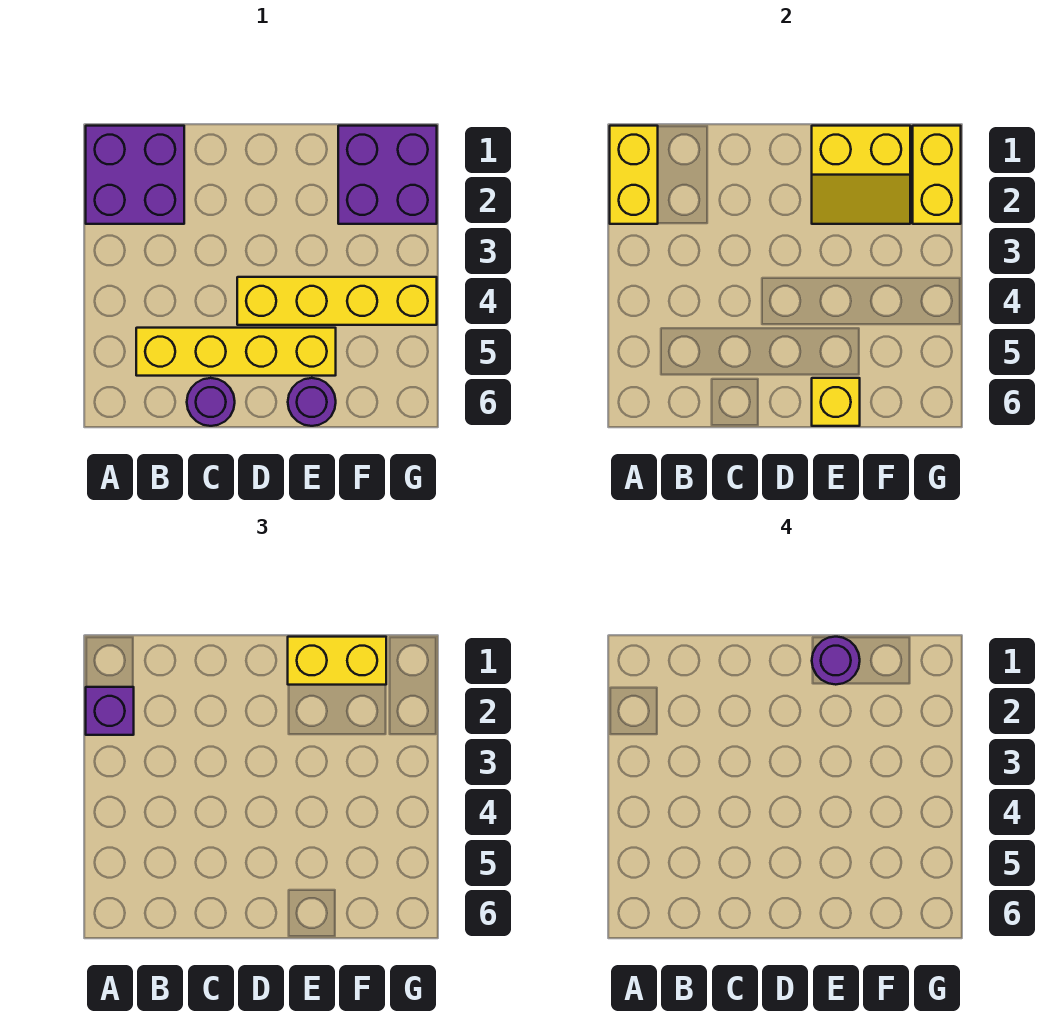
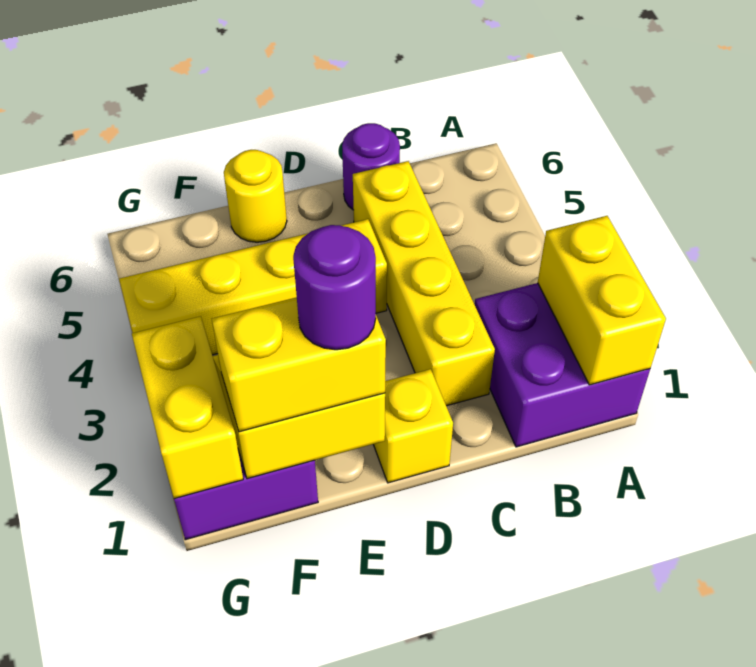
purple brick A2 level 3 -> none
yellow brick B5:E5 level 1 -> yellow brick C2:C5 level 1
purple round brick E6 level 1 -> yellow round brick E6 level 1
yellow brick E6 level 2 -> yellow brick D1 level 1

